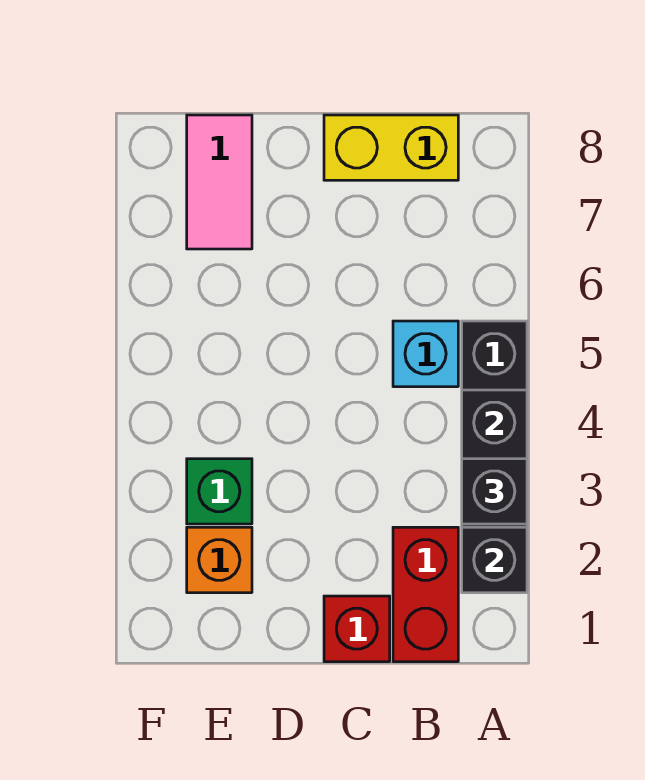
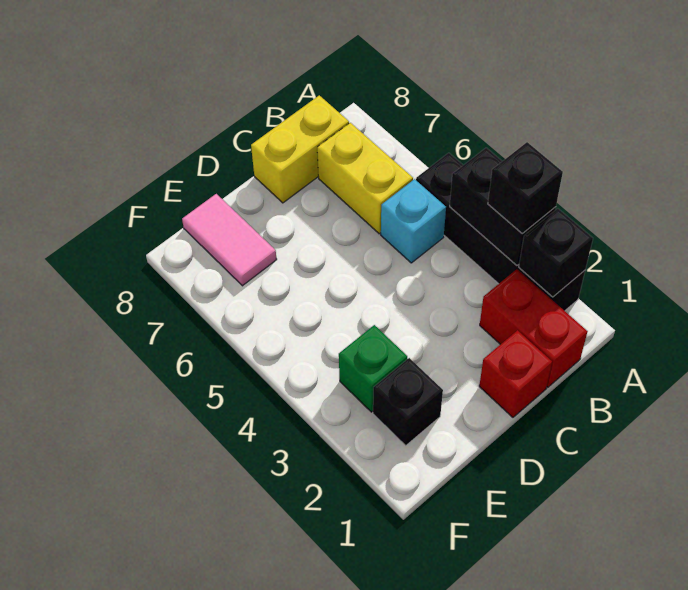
none -> yellow brick B6:B7 level 1
orange brick E2 level 1 -> black brick E2 level 1

